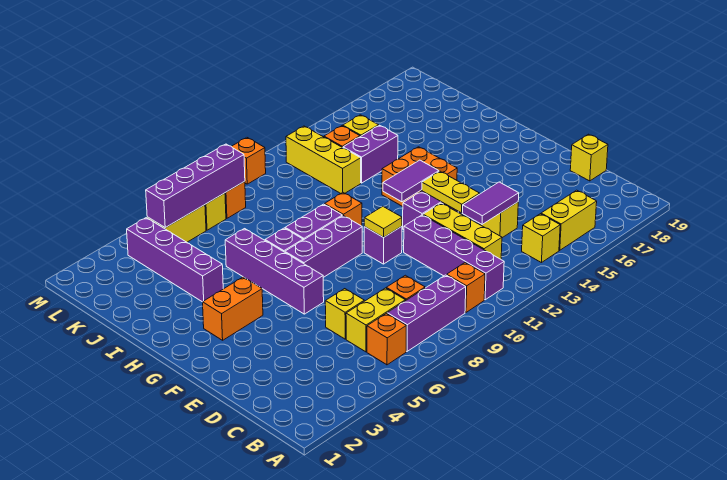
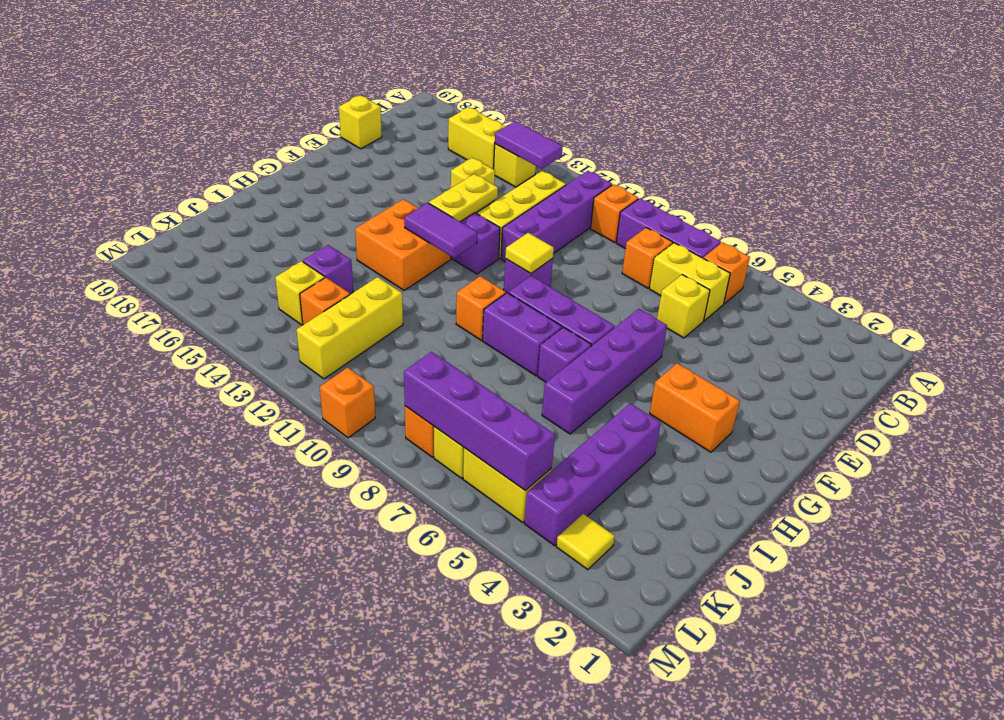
purple tile D13:D14 level 2 -> purple tile B13:B14 level 2
purple brick J13:J14 level 1 -> purple brick J14 level 1
none -> yellow tile L3 level 1

